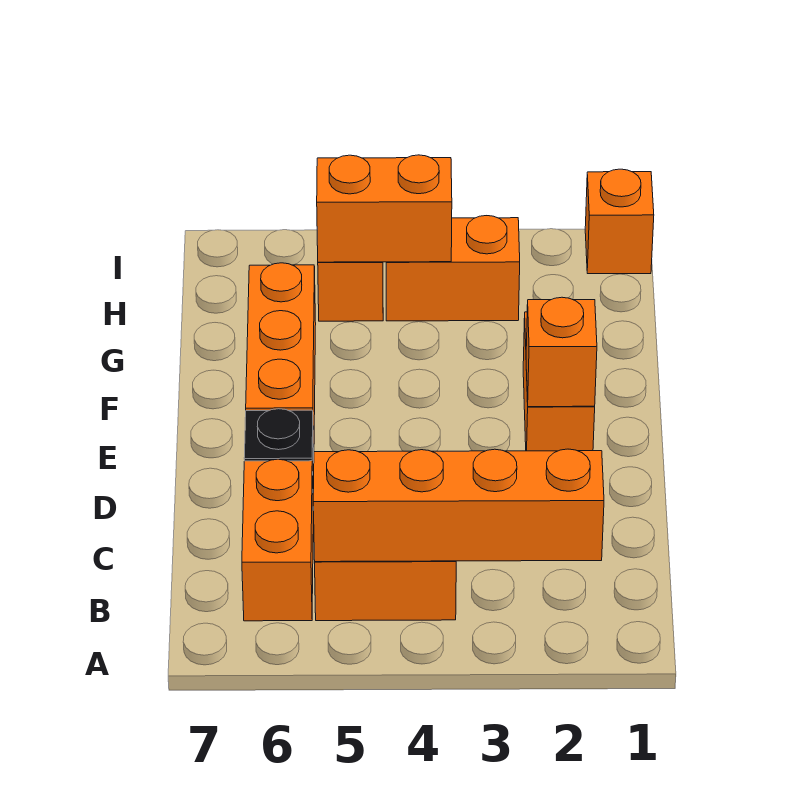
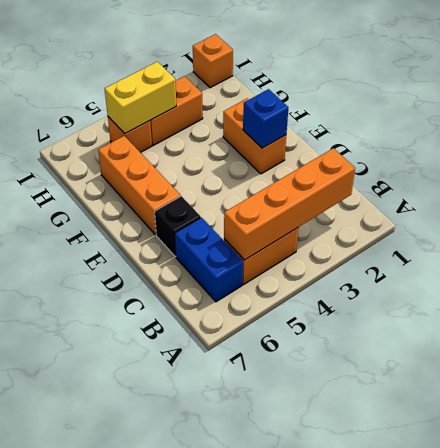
orange brick B6:C6 level 1 -> blue brick B6:C6 level 1
orange brick E2 level 2 -> blue brick E2 level 2
orange brick H4:H5 level 2 -> yellow brick H4:H5 level 2

